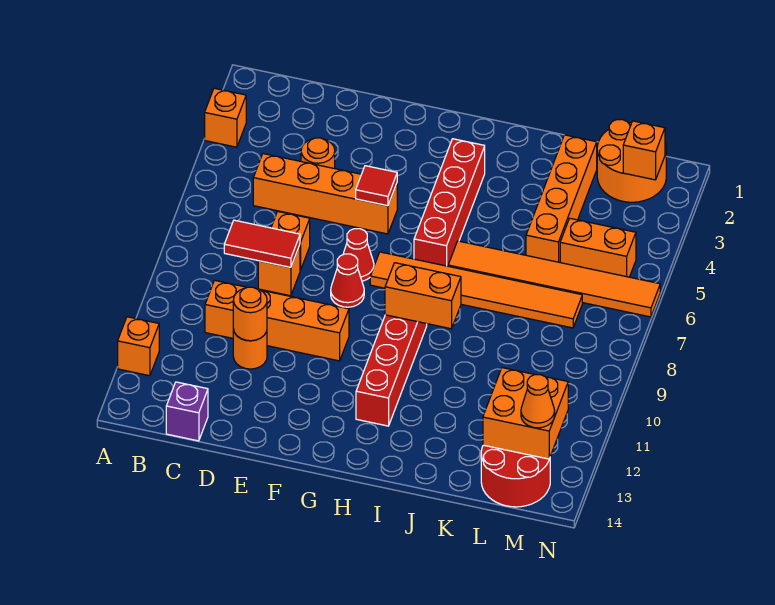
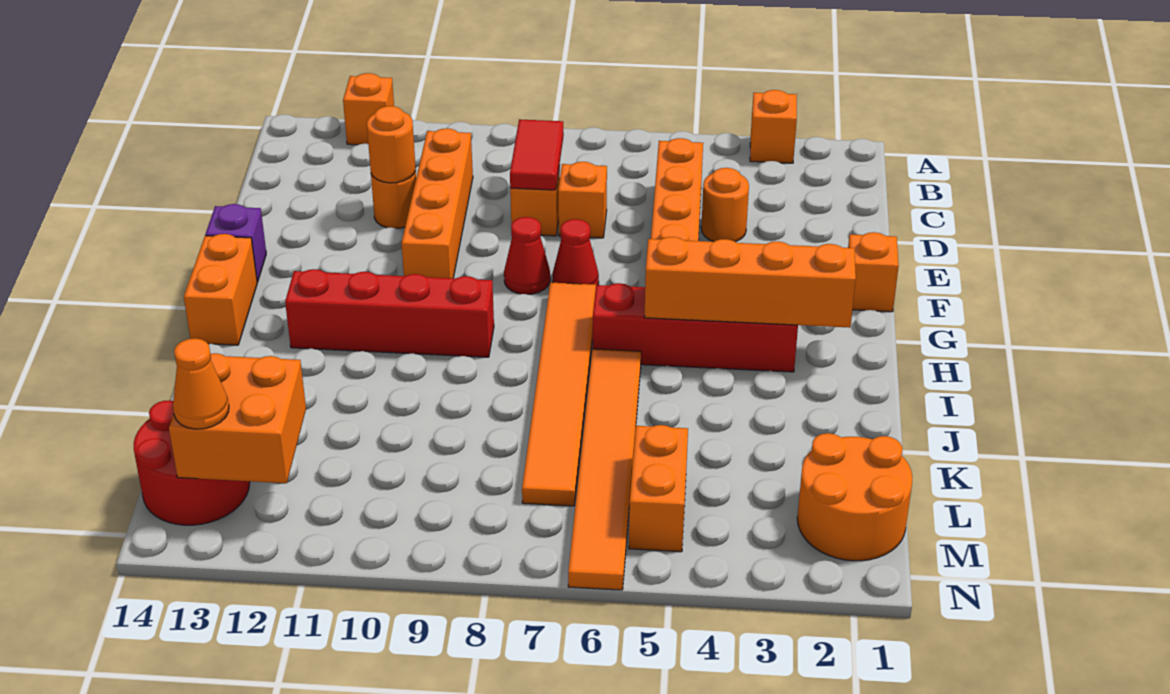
purple brick C14 level 1 -> purple brick F14 level 1
red tile F5 level 2 -> none
orange brick H9:I9 level 2 -> orange brick G14:H14 level 1
orange brick K2:K5 level 1 -> orange brick H2:H5 level 2
orange brick M2 level 2 -> orange brick F1 level 1

